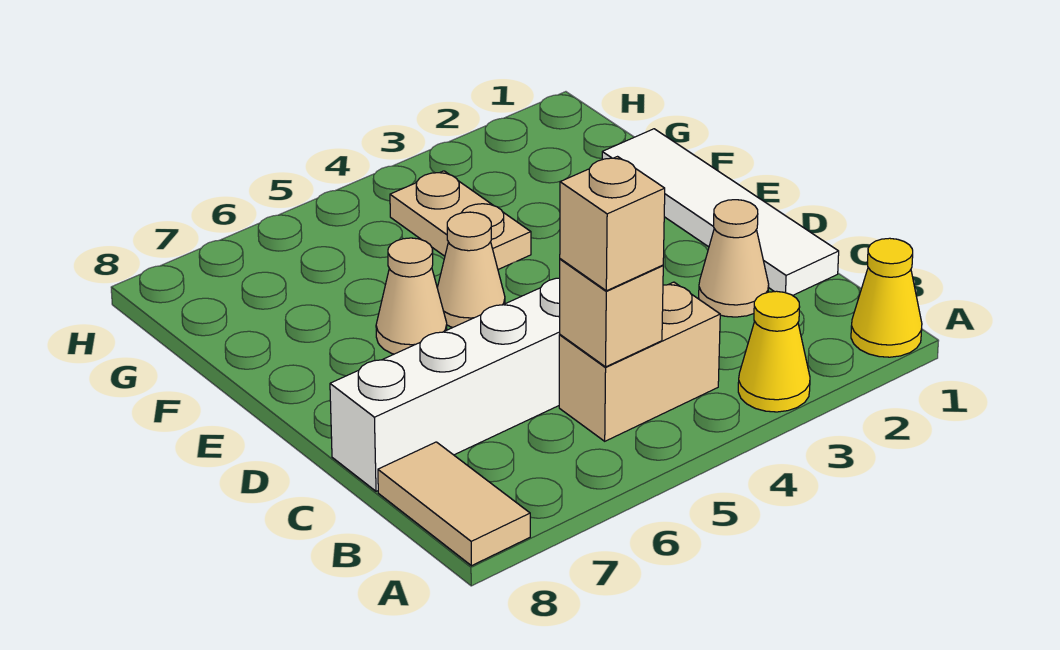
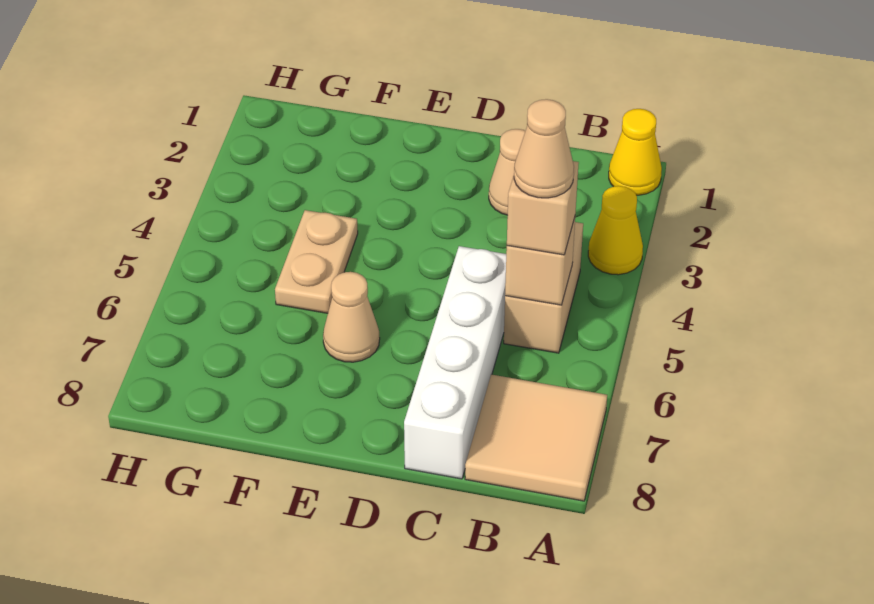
tan tile A8:B8 level 1 -> tan tile A7:B8 level 1
white tile C1:F1 level 1 -> none
tan cone E5 level 1 -> tan cone B5 level 4
tan plate F4:G4 level 1 -> tan plate F4:F5 level 1

